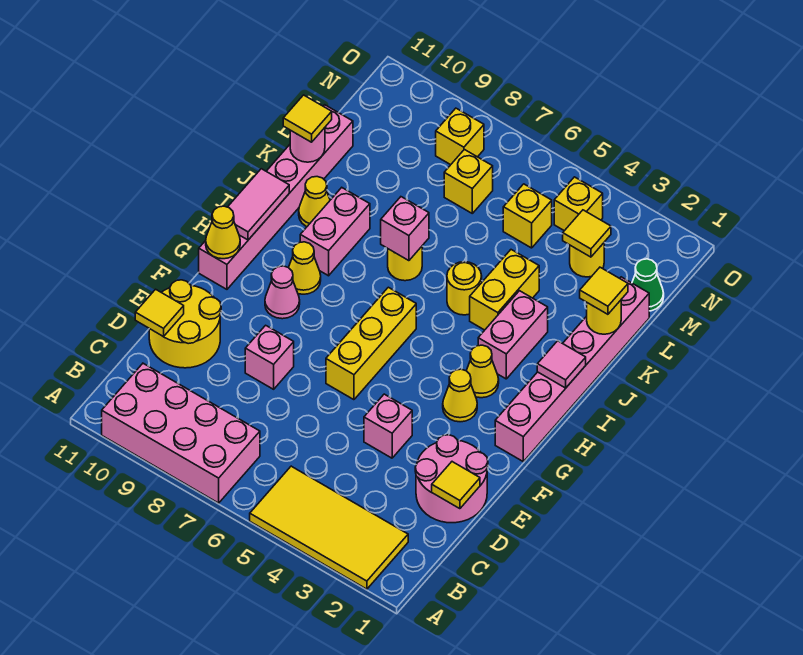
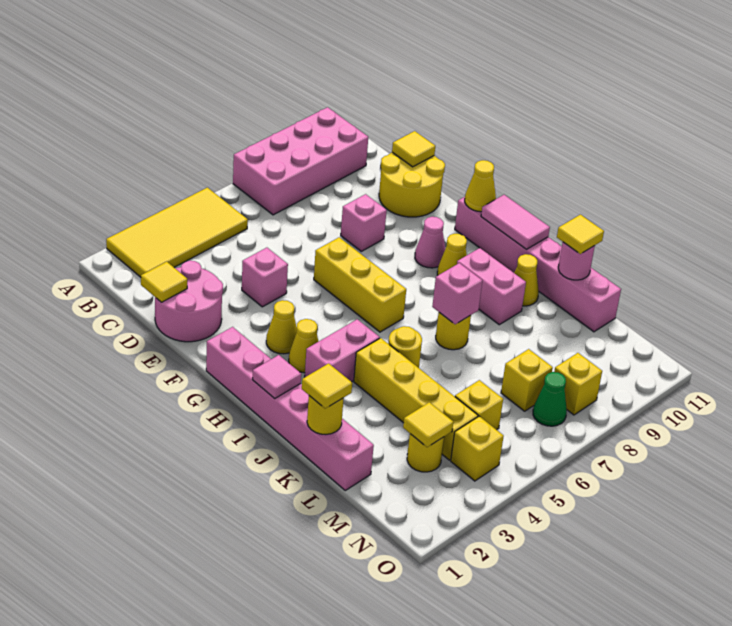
pink brick I3:J3 level 1 -> pink brick I3:I4 level 1
yellow brick J4:K4 level 1 -> yellow brick J4:M4 level 1
green cone M1 level 1 -> green cone N7 level 1

